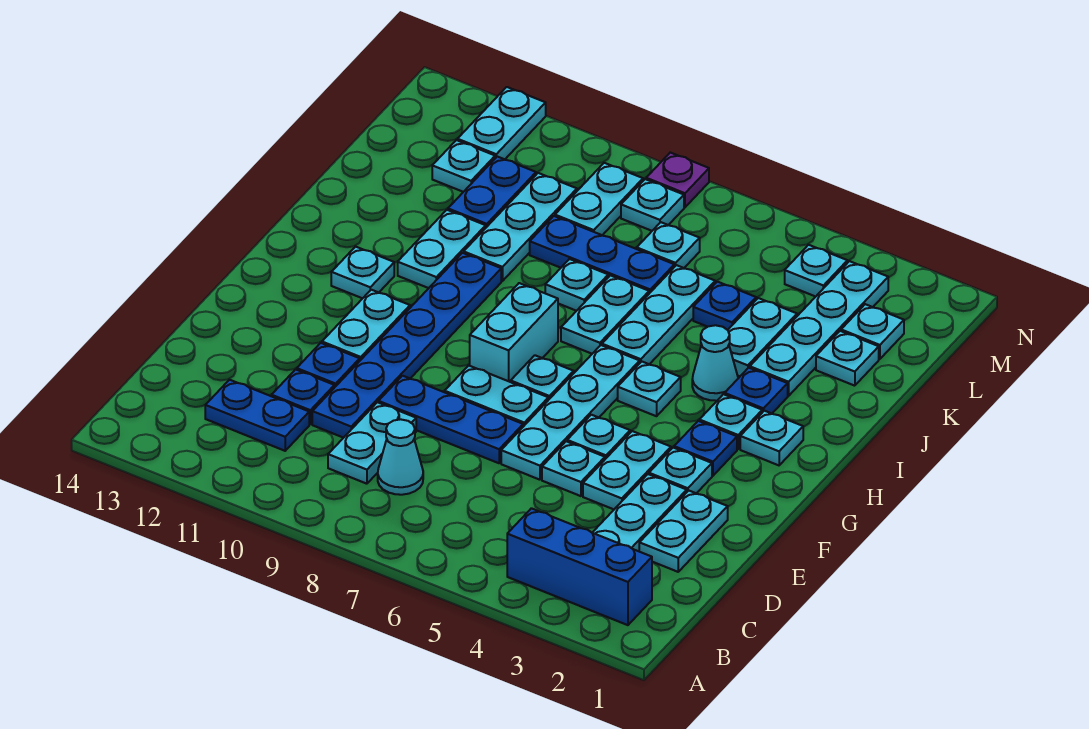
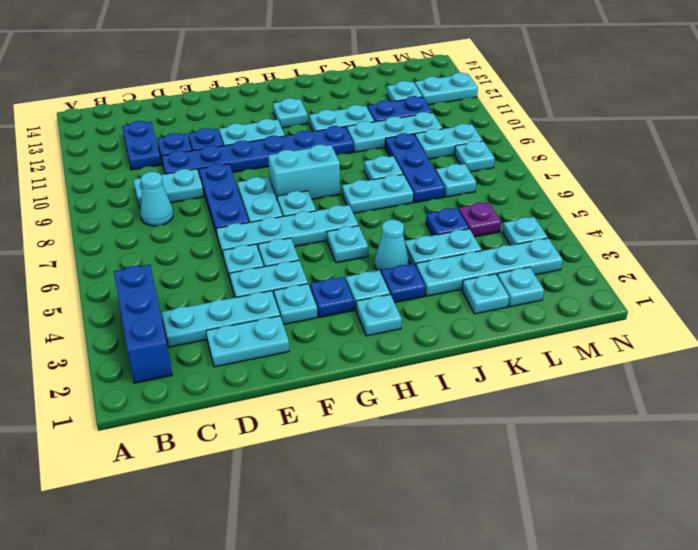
cyan plate I6:K6 level 1 -> none
purple plate N8 level 1 -> purple plate L5 level 1

